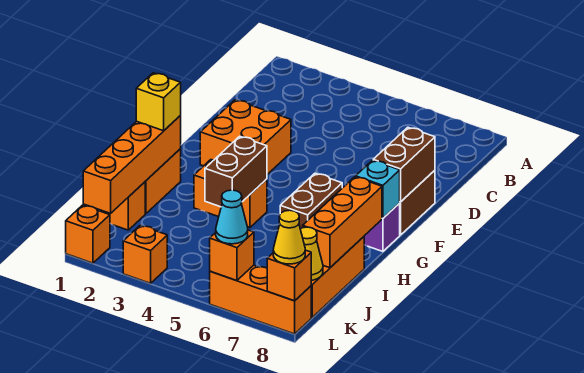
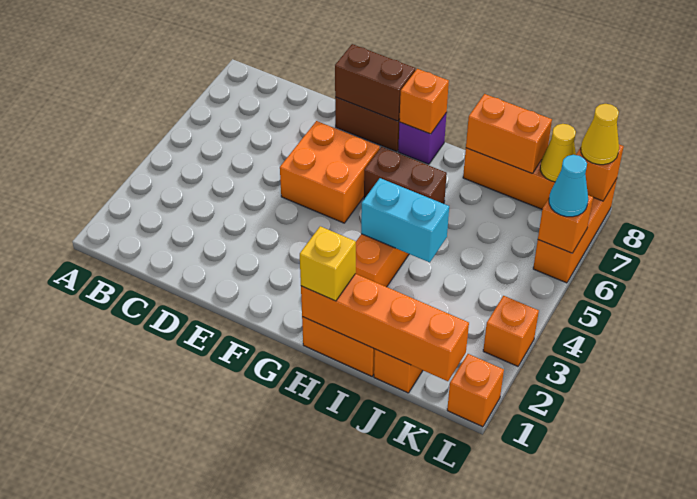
orange brick E2:F3 level 1 -> orange brick E5:F6 level 1
cyan brick G8 level 2 -> orange brick G8 level 2
brown brick H4:I4 level 2 -> cyan brick H4:I4 level 2
orange brick H8:J8 level 2 -> orange brick I8:J8 level 2

